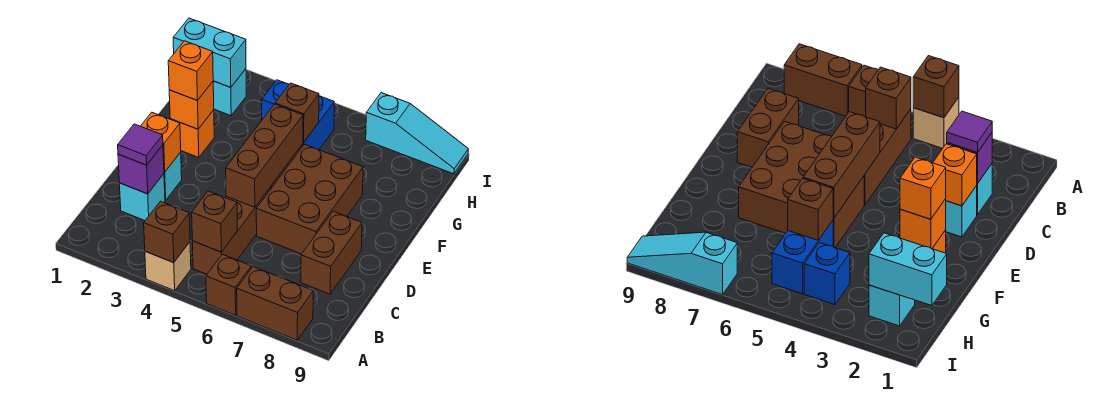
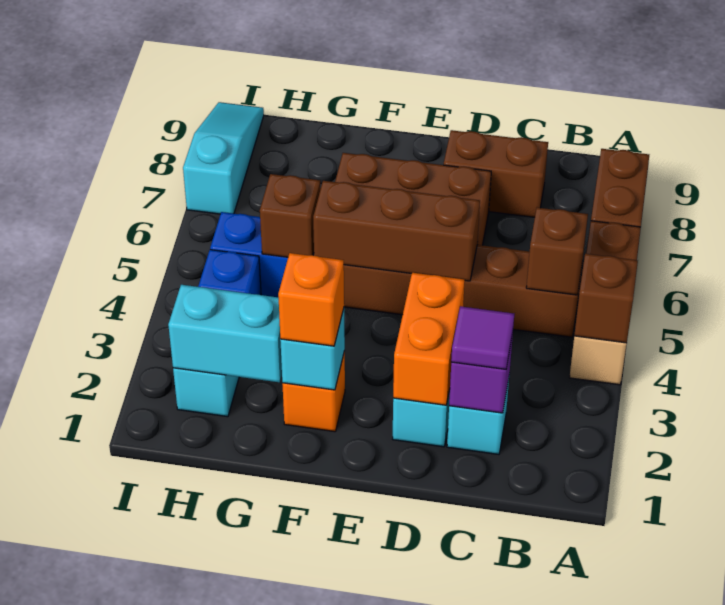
orange brick D2 level 2 -> orange brick D2:D3 level 2
orange brick F2 level 2 -> cyan brick F2 level 2
cyan brick H1:H2 level 2 -> cyan brick G2:H2 level 2

